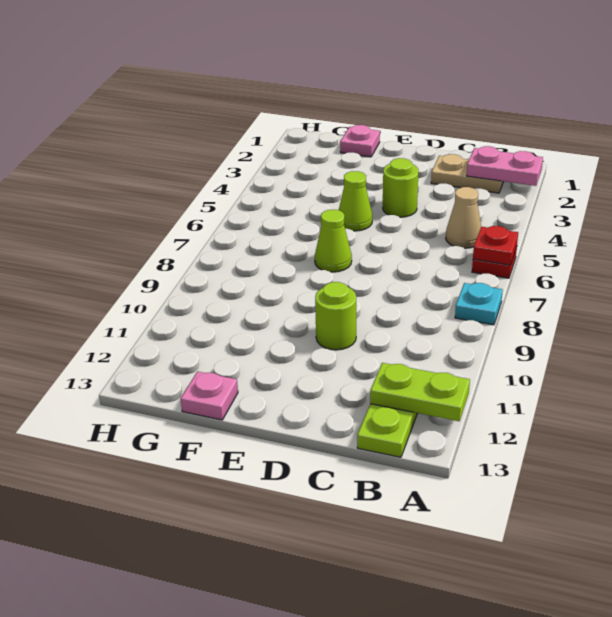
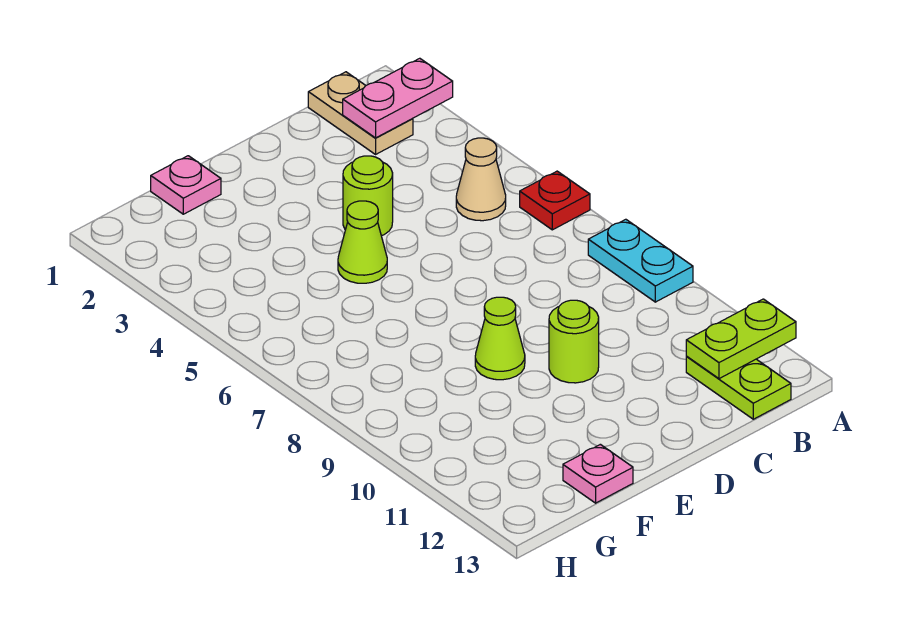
red plate A6 level 2 -> none
cyan plate A8 level 1 -> cyan plate A8:A9 level 1
tan plate B2:C2 level 1 -> tan plate B1:B2 level 1
lime cone E7 level 1 -> lime cone E9 level 1

